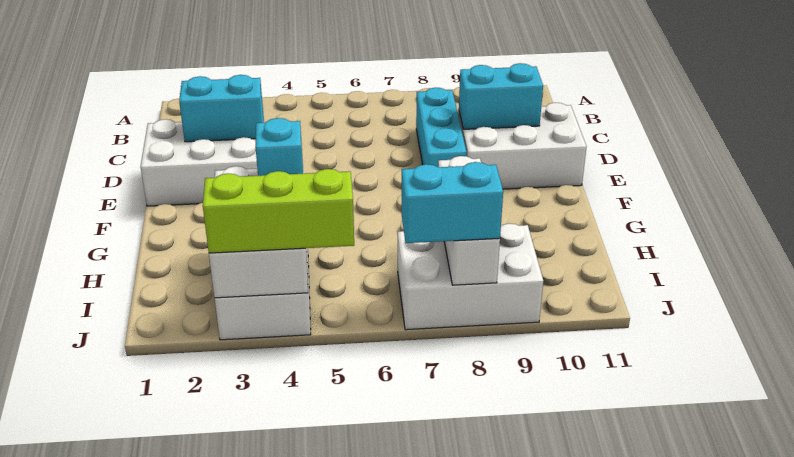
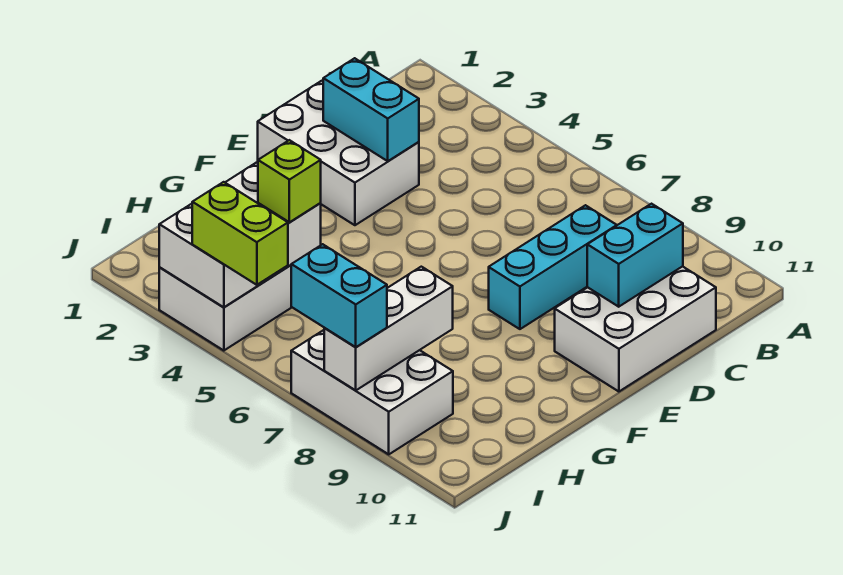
white brick D9:E11 level 1 -> white brick C10:E11 level 1
cyan brick D9:D10 level 2 -> cyan brick C10:D10 level 2
cyan brick H4 level 3 -> lime brick H4 level 3
lime brick J3:J5 level 3 -> lime brick J4:J5 level 3

